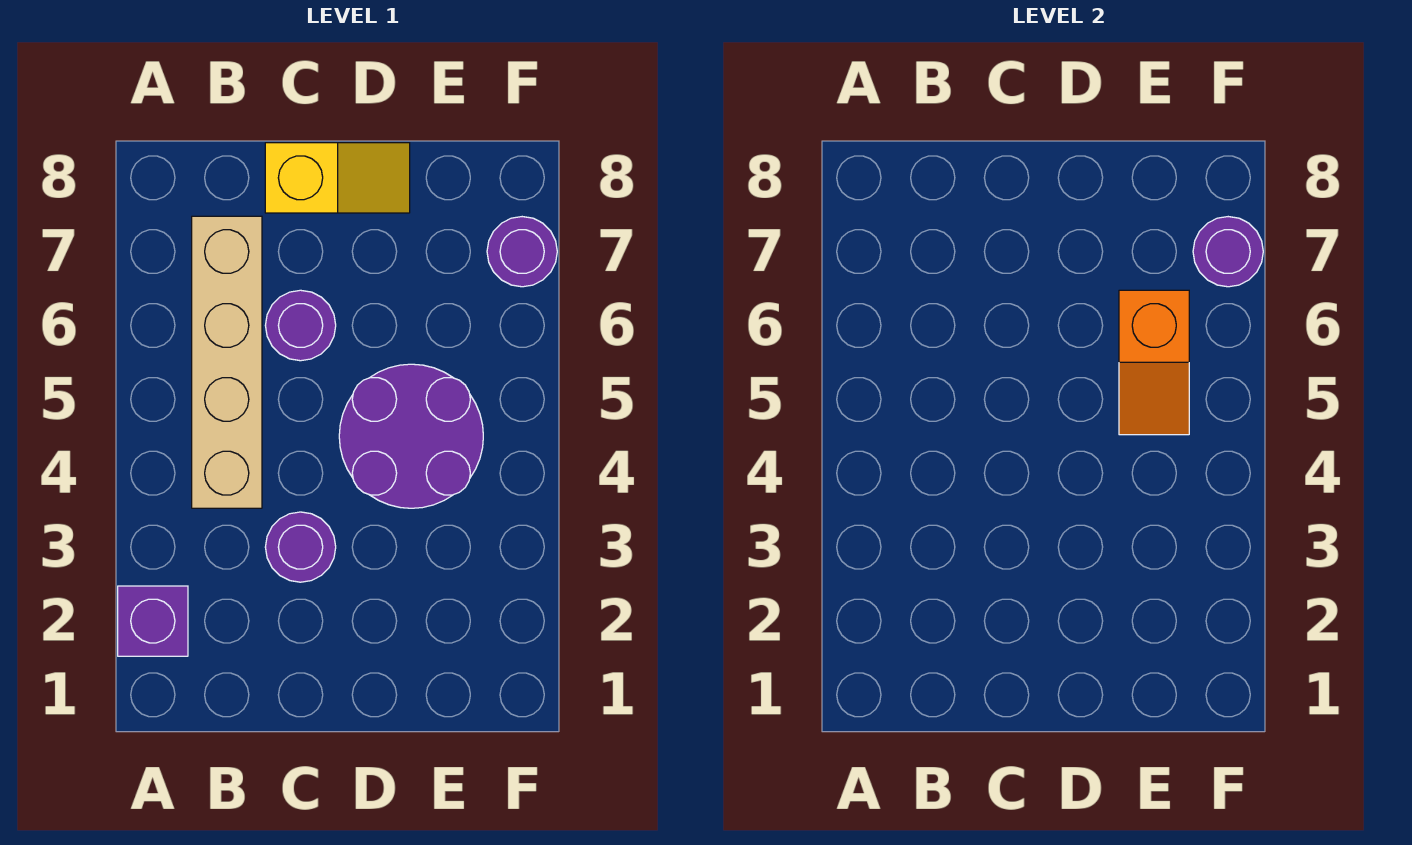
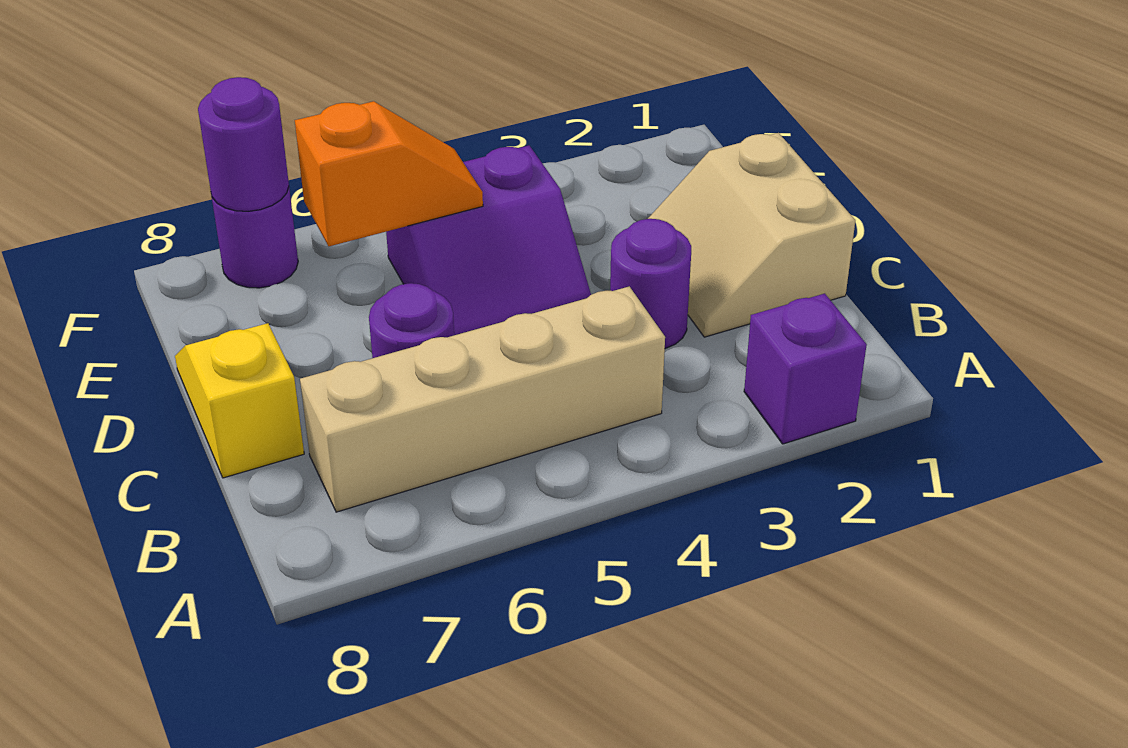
none -> tan slope C1:D2 level 1 top 1
purple round brick D4:E5 level 1 -> purple slope D4:E5 level 1 top E

